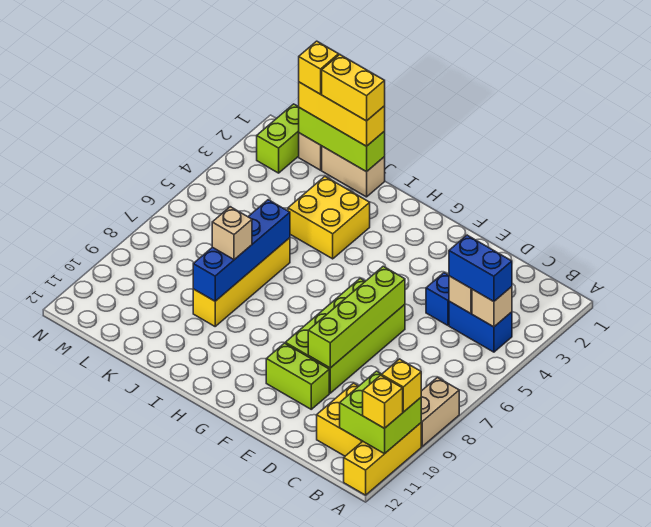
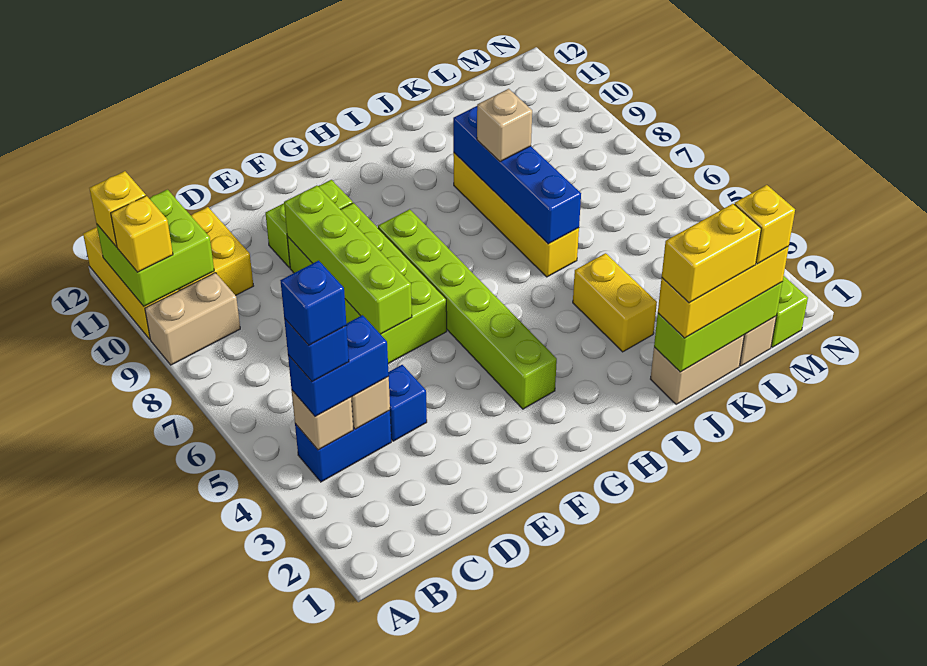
tan brick A8:A9 level 1 -> tan brick A9:B9 level 1
none -> blue brick B4 level 4
none -> blue brick B4 level 5
none -> lime brick G3:G8 level 1
yellow brick I3:J4 level 1 -> yellow brick J3:J4 level 1

